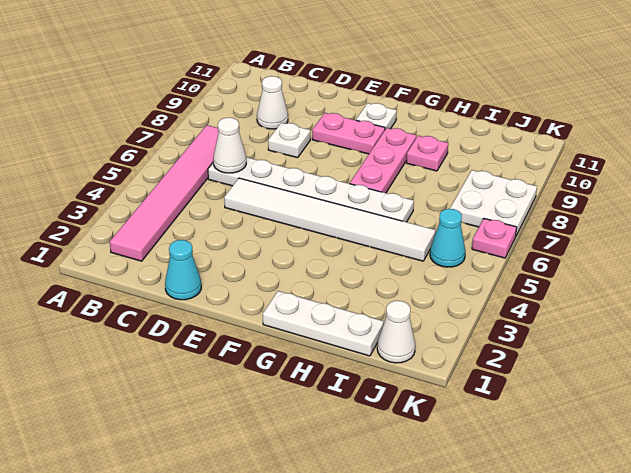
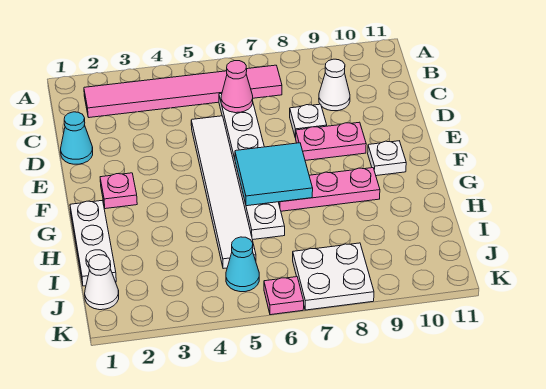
white cone C6 level 2 -> pink cone C6 level 2
pink plate E9:F9 level 1 -> pink plate E8:E9 level 1
none -> cyan tile F6:G7 level 2
pink plate H9 level 1 -> pink plate F2 level 1

